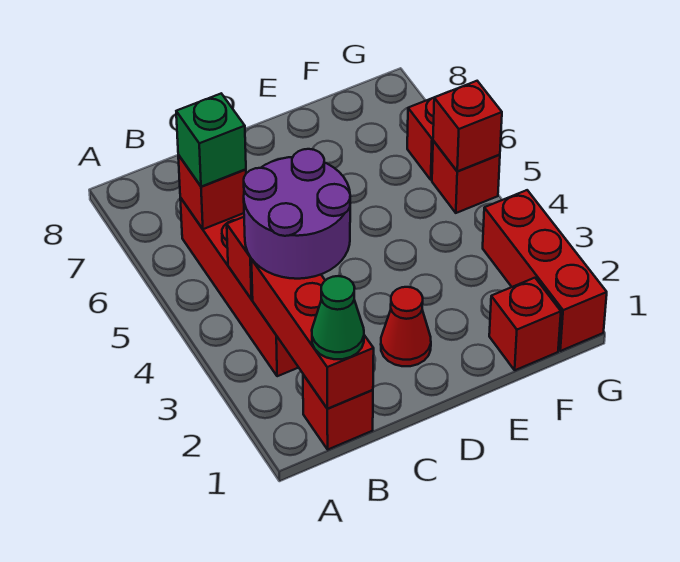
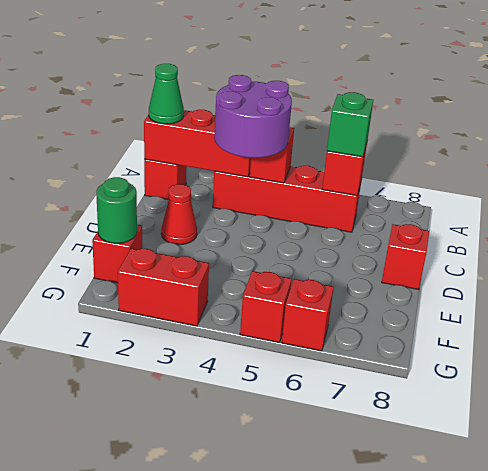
none -> green round brick F1 level 2
red brick G1:G3 level 1 -> red brick G2:G3 level 1
red brick G5 level 2 -> red brick D8 level 1

